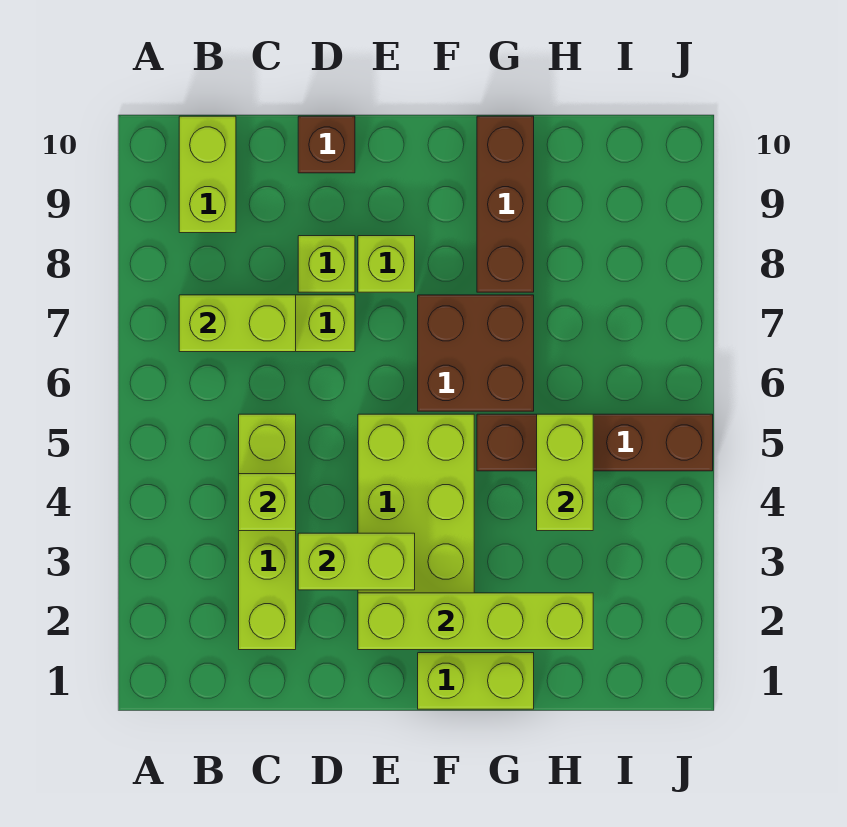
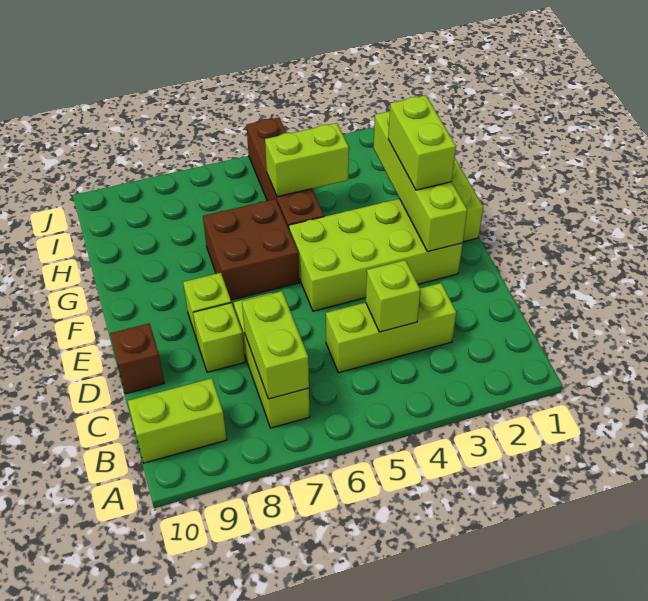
lime brick C2:C5 level 1 -> lime brick C3:C5 level 1
lime brick D3:E3 level 2 -> lime brick F2:G2 level 3
brown brick G8:G10 level 1 -> none

